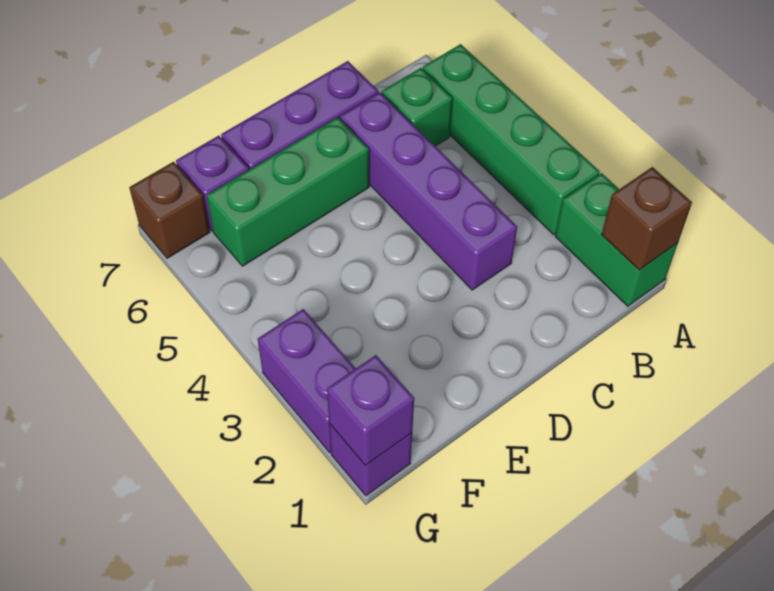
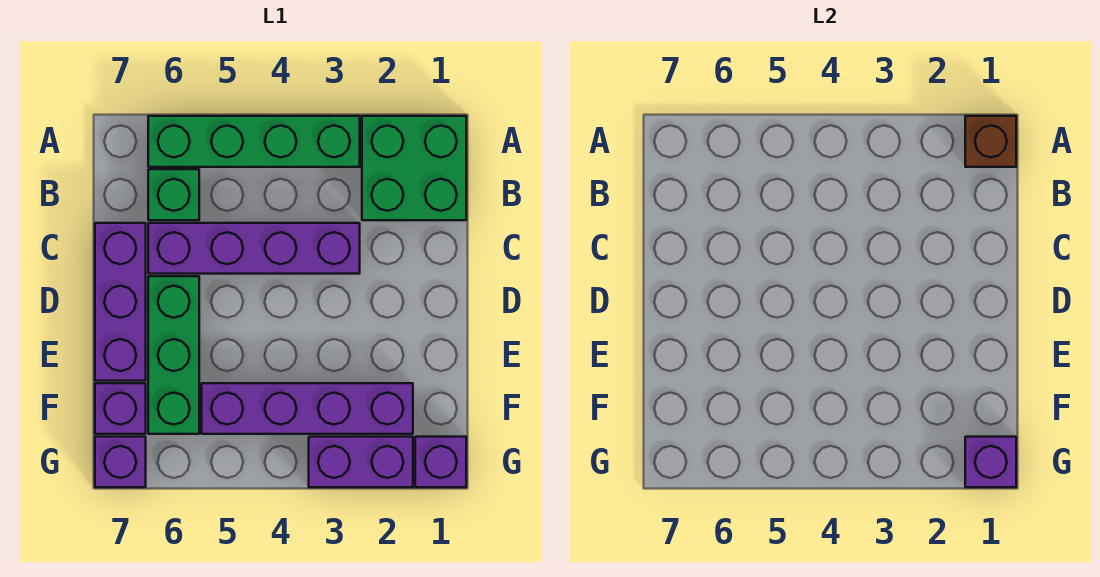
green brick A1:A2 level 1 -> green brick A1:B2 level 1
none -> purple brick F2:F5 level 1
brown brick G7 level 1 -> purple brick G7 level 1

